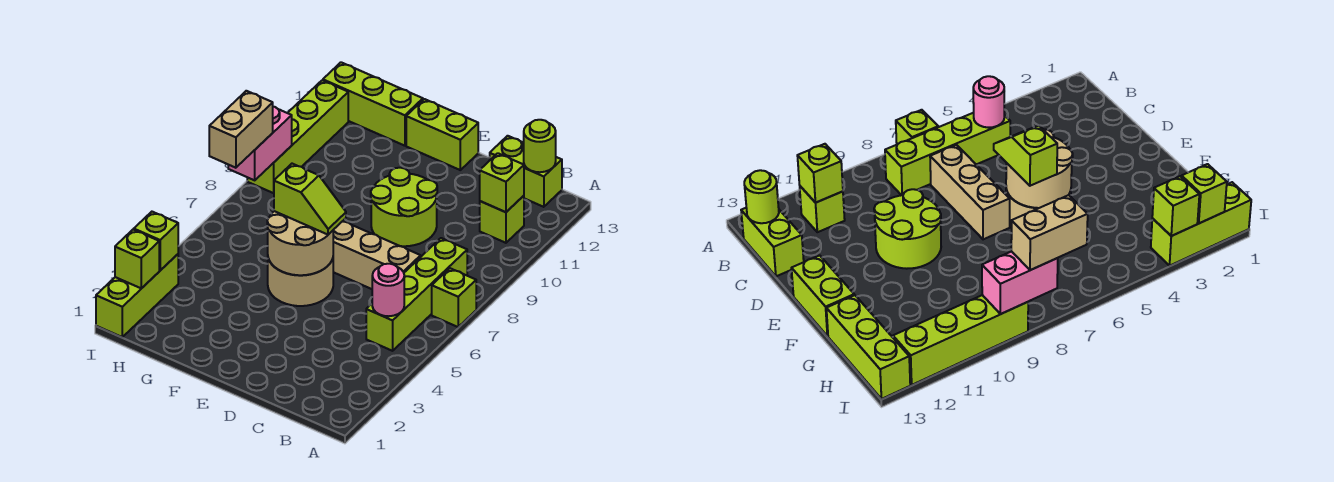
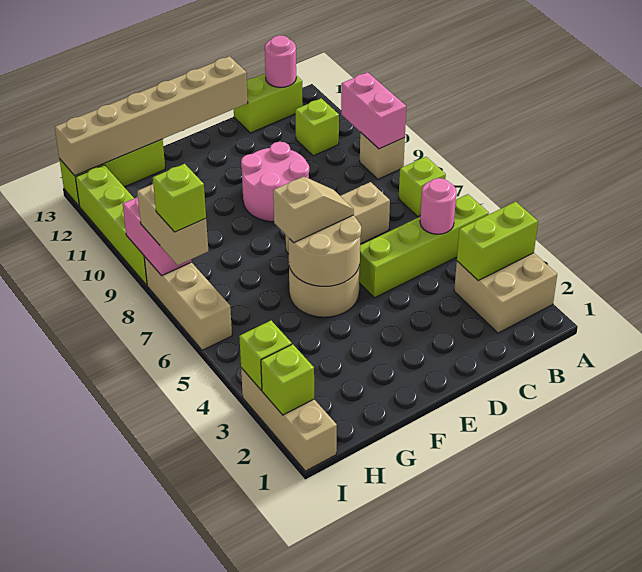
none -> tan brick A2:B3 level 1
none -> tan brick A9 level 1
none -> pink brick A9:A10 level 2
lime brick B5:B8 level 1 -> lime brick A5:D5 level 1
lime brick B11 level 2 -> lime brick I7 level 4
lime round brick B13 level 2 -> pink round brick B13 level 2
lime round brick D9:E10 level 1 -> pink round brick D9:E10 level 1
none -> tan brick D13:I13 level 2
lime slope E6:F6 level 3 top F -> tan slope E6:F6 level 3 top F
lime brick E13:F13 level 1 -> lime brick A3:B3 level 2
lime brick I1:I3 level 1 -> tan brick I1:I3 level 1
none -> tan brick I6:I8 level 1

